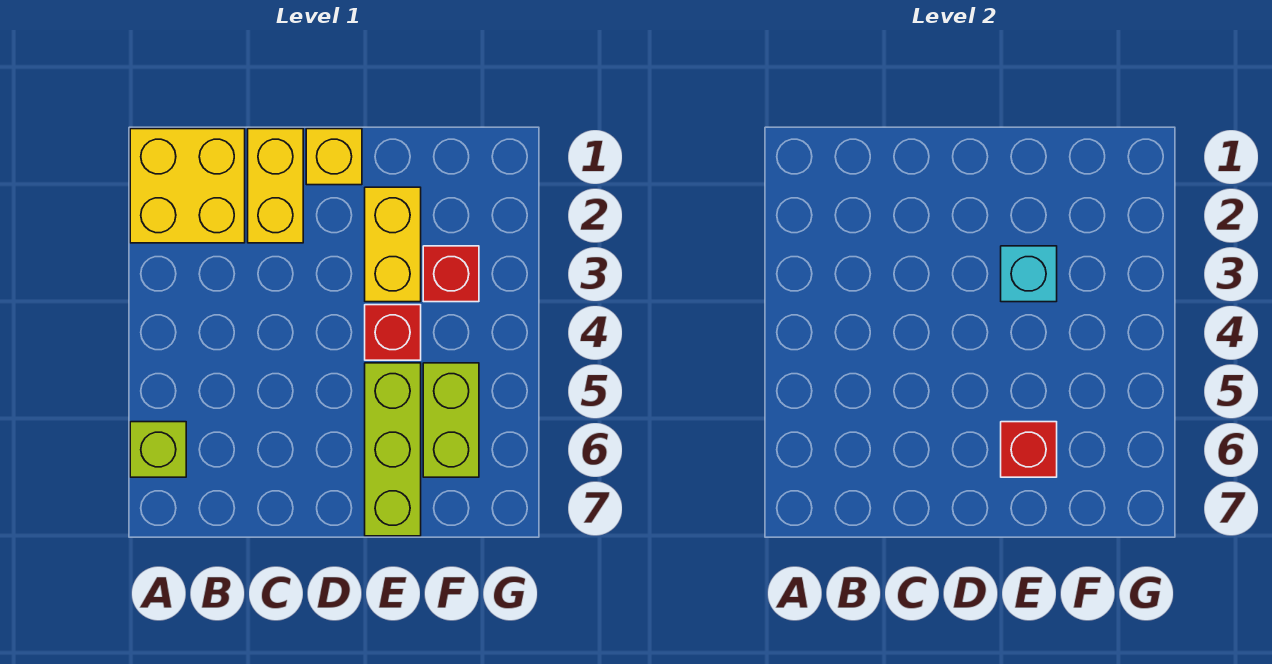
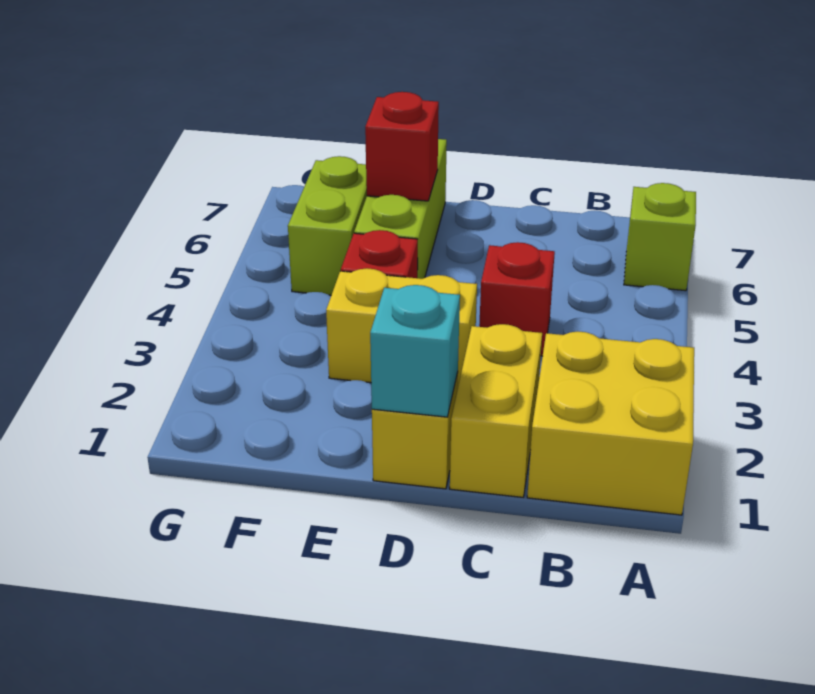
yellow brick E2:E3 level 1 -> yellow brick D3:E3 level 1
cyan brick E3 level 2 -> cyan brick D1 level 2
red brick F3 level 1 -> red brick C4 level 1

